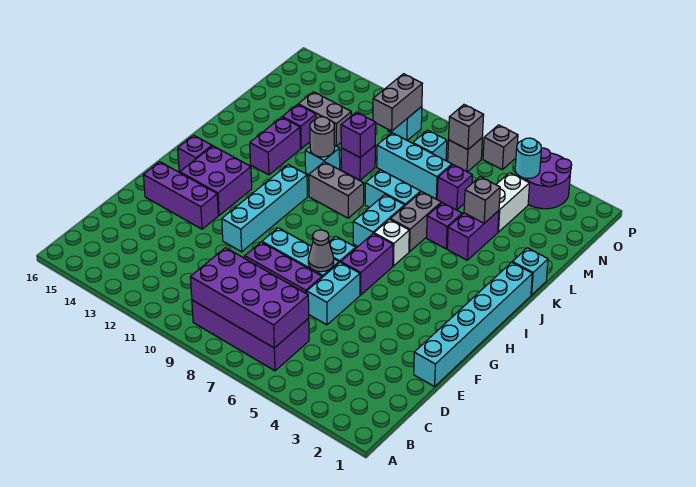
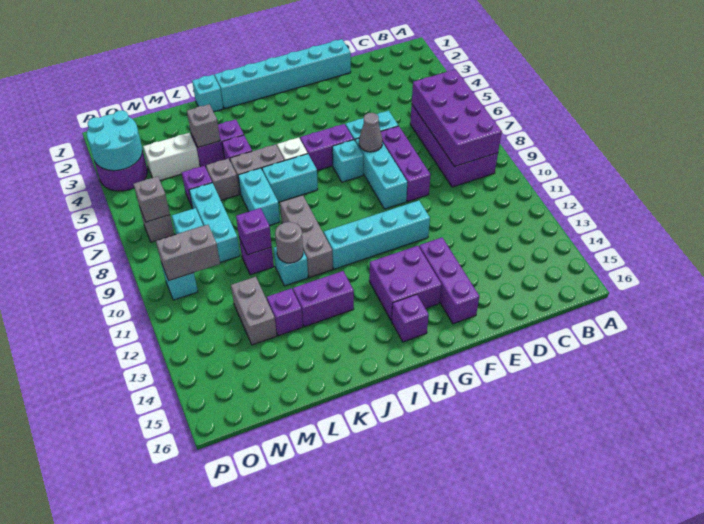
grey brick J9:J10 level 1 -> grey brick J9:J11 level 1
cyan round brick O4 level 2 -> cyan round brick O3:P4 level 2
grey brick P6 level 1 -> grey brick L6 level 1

